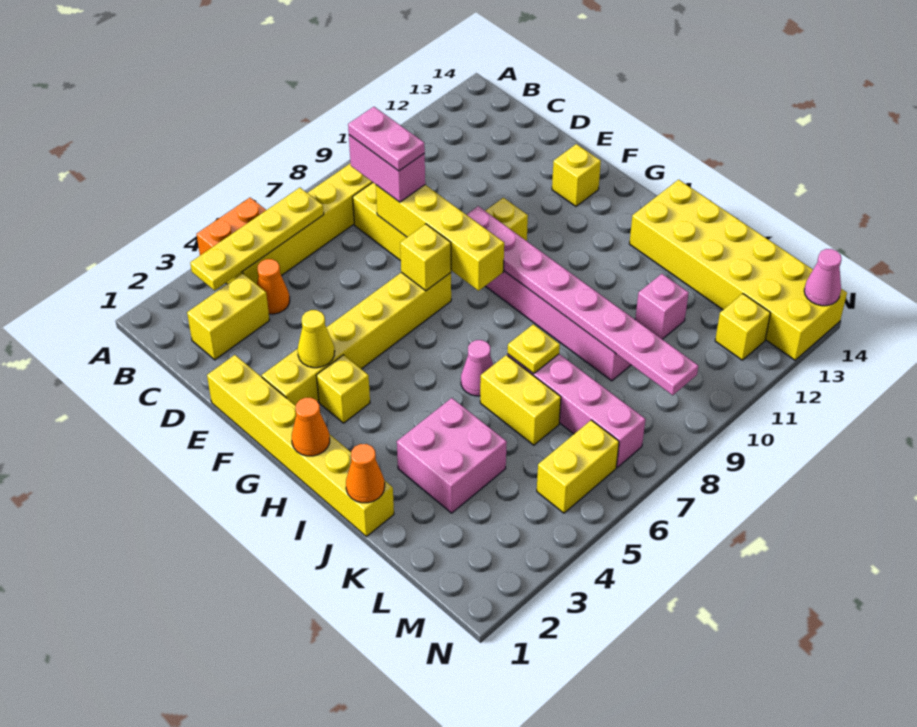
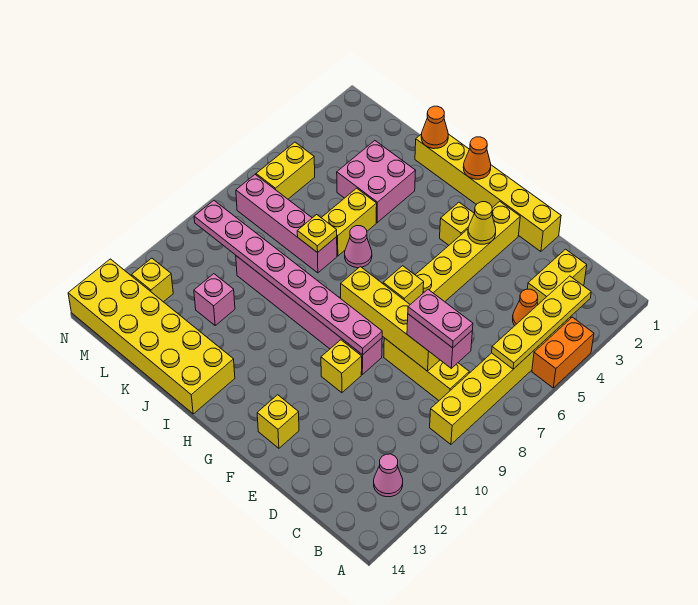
yellow brick J6:K6 level 1 -> yellow brick J5:J6 level 1
pink cone N14 level 2 -> pink cone B12 level 1

